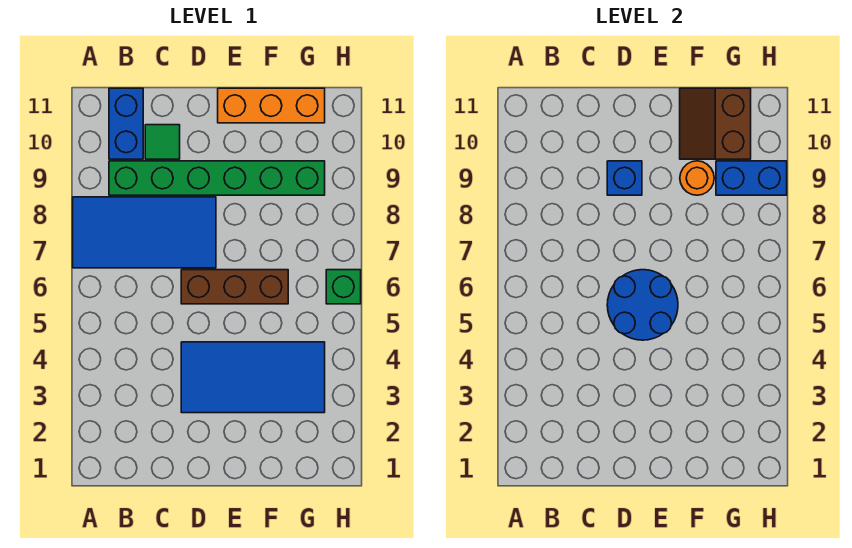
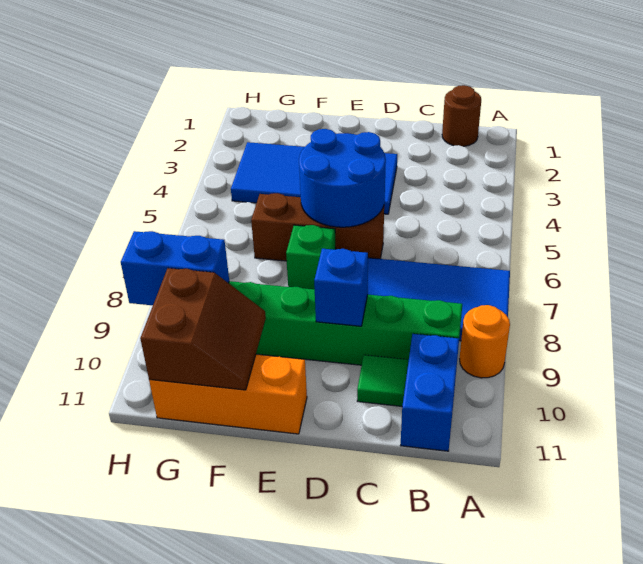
none -> brown round brick B1 level 1
orange round brick F9 level 2 -> orange round brick A9 level 1
green brick H6 level 1 -> green brick E7 level 1

